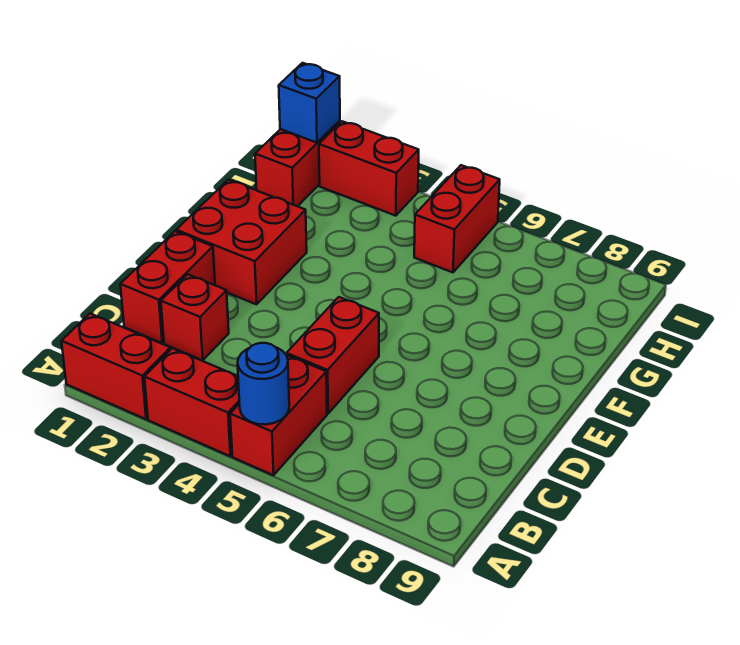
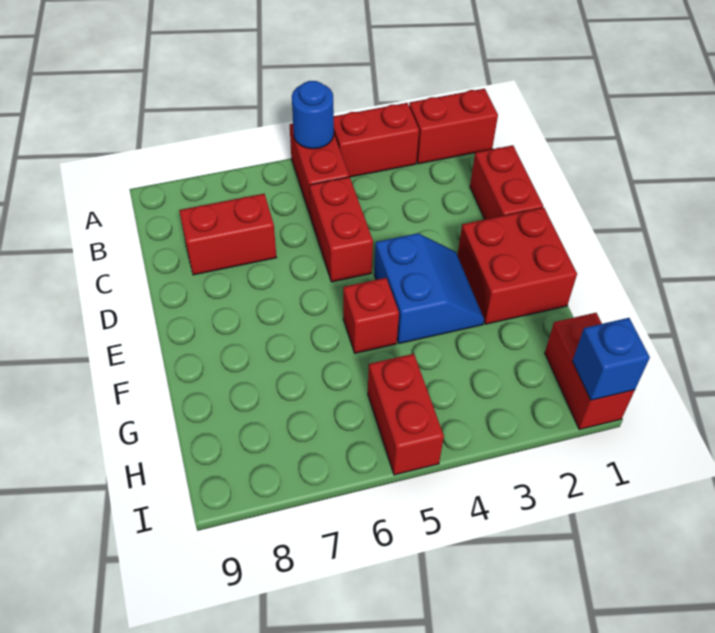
red brick C2 level 1 -> red brick F5 level 1
none -> blue slope E3:F4 level 1 top 4
red brick I2:I3 level 1 -> red brick C7:C8 level 1

